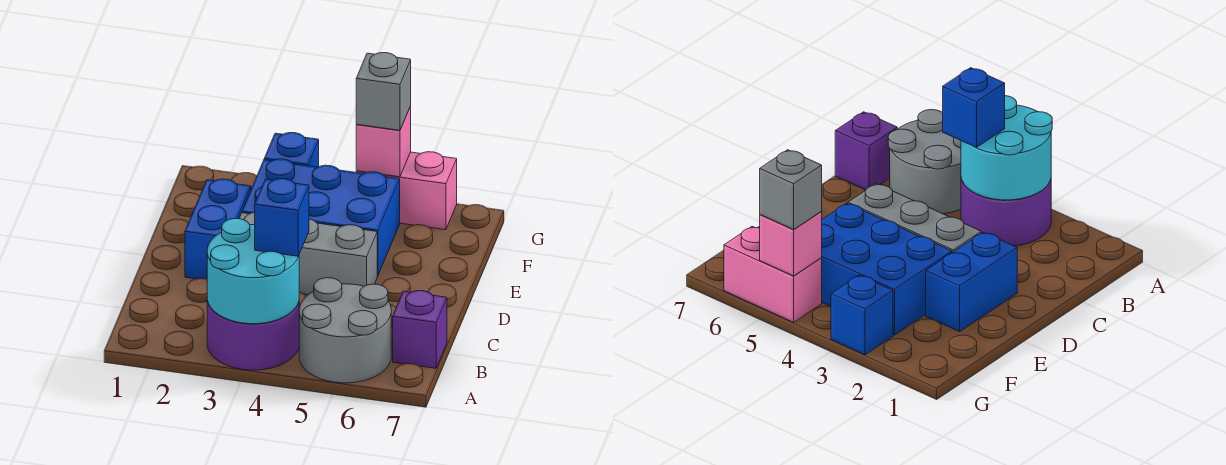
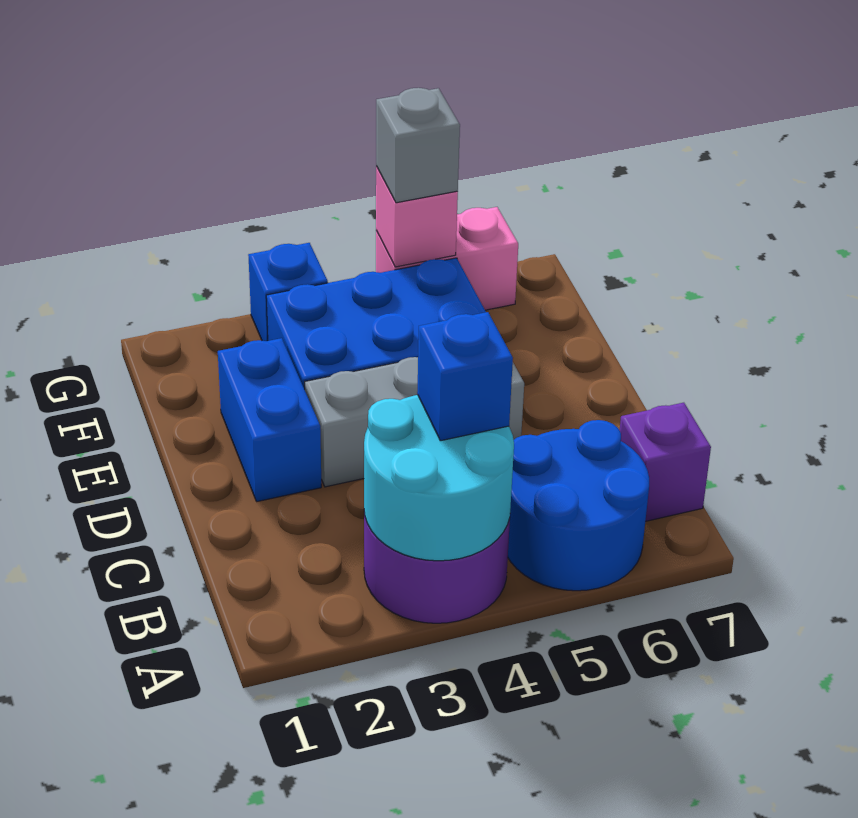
grey round brick A5:B6 level 1 -> blue round brick A5:B6 level 1

